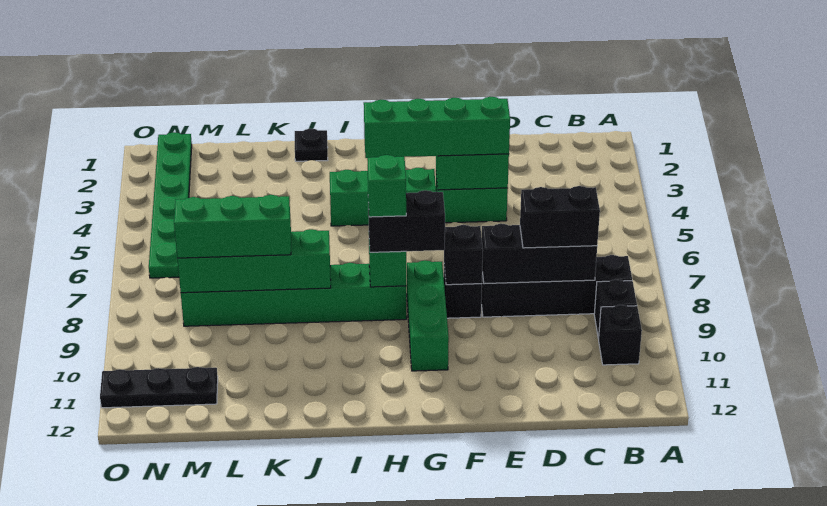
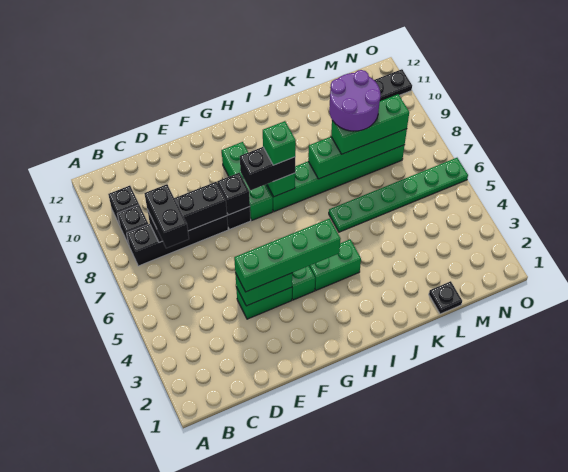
black brick C8:D8 level 3 -> black brick C7:C8 level 3
black plate J1 level 1 -> black plate L1 level 1
none -> purple round brick K8:L9 level 4
green plate N1:N6 level 1 -> green plate J6:O6 level 1

